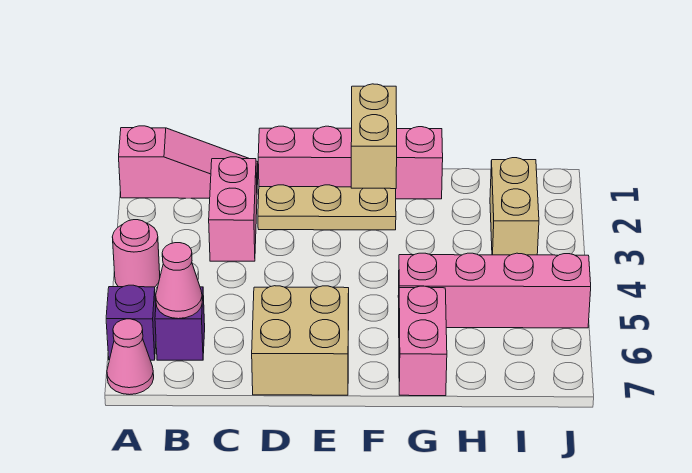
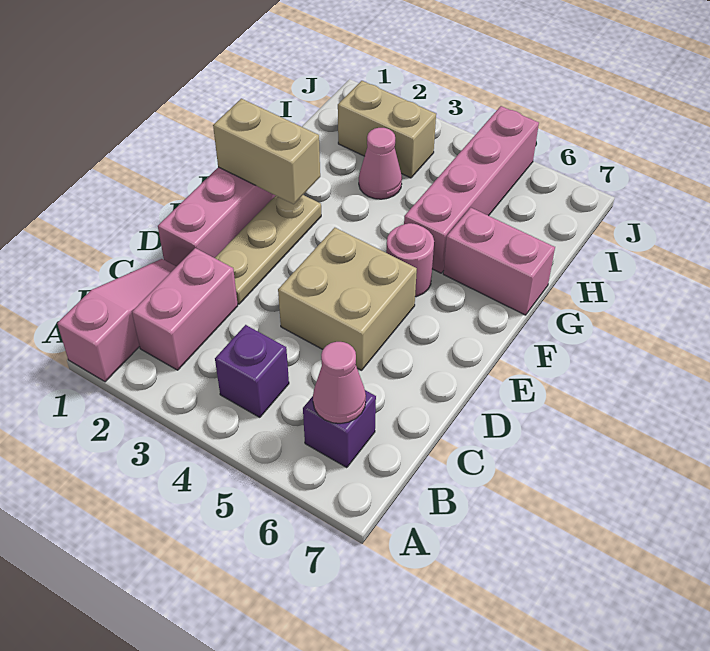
pink round brick A4 level 1 -> pink round brick F5 level 1
purple brick A6 level 1 -> purple brick B4 level 1
pink cone A7 level 1 -> pink cone H3 level 1
pink brick C2:C3 level 1 -> pink brick B2:C2 level 1
tan brick D6:E7 level 1 -> tan brick D4:E5 level 1

